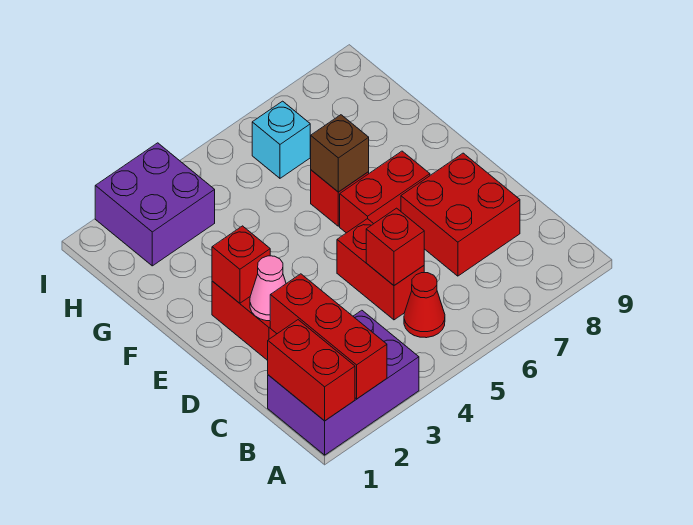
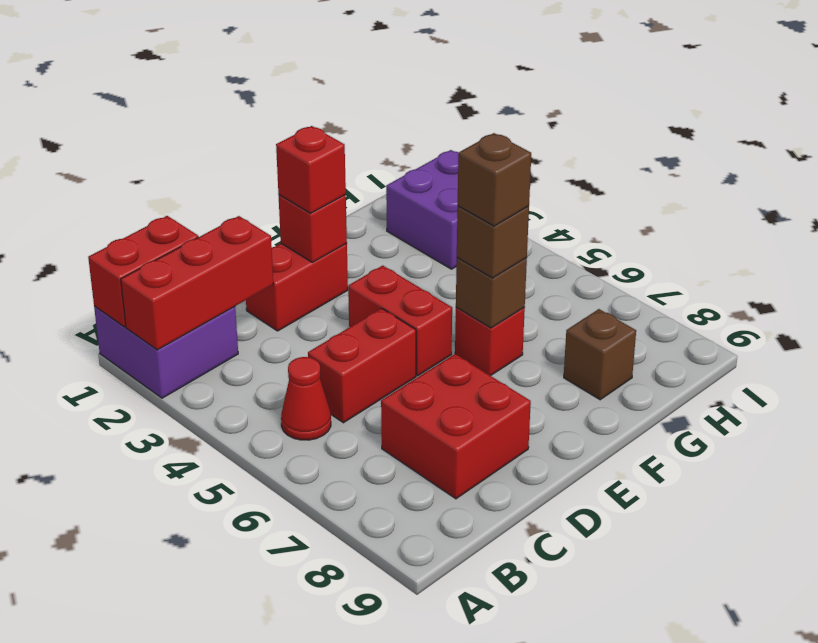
purple brick A1:B3 level 1 -> purple brick A1:B2 level 1
red brick C5 level 2 -> red brick E2 level 3
pink cone D2 level 2 -> none
red brick E6:E7 level 1 -> red brick E4:E5 level 1
none -> brown brick F6 level 3
none -> brown brick F6 level 4
none -> brown brick G8 level 1
cyan brick H6 level 1 -> none

